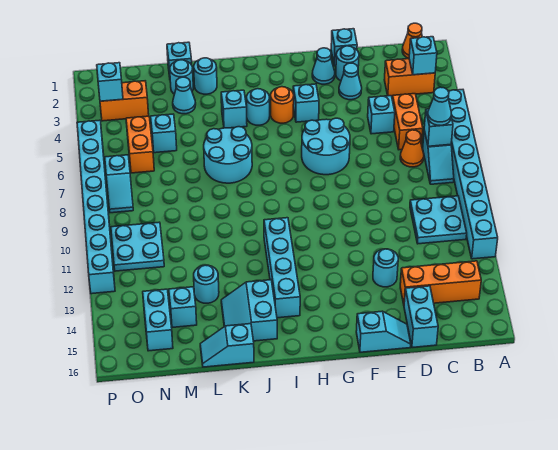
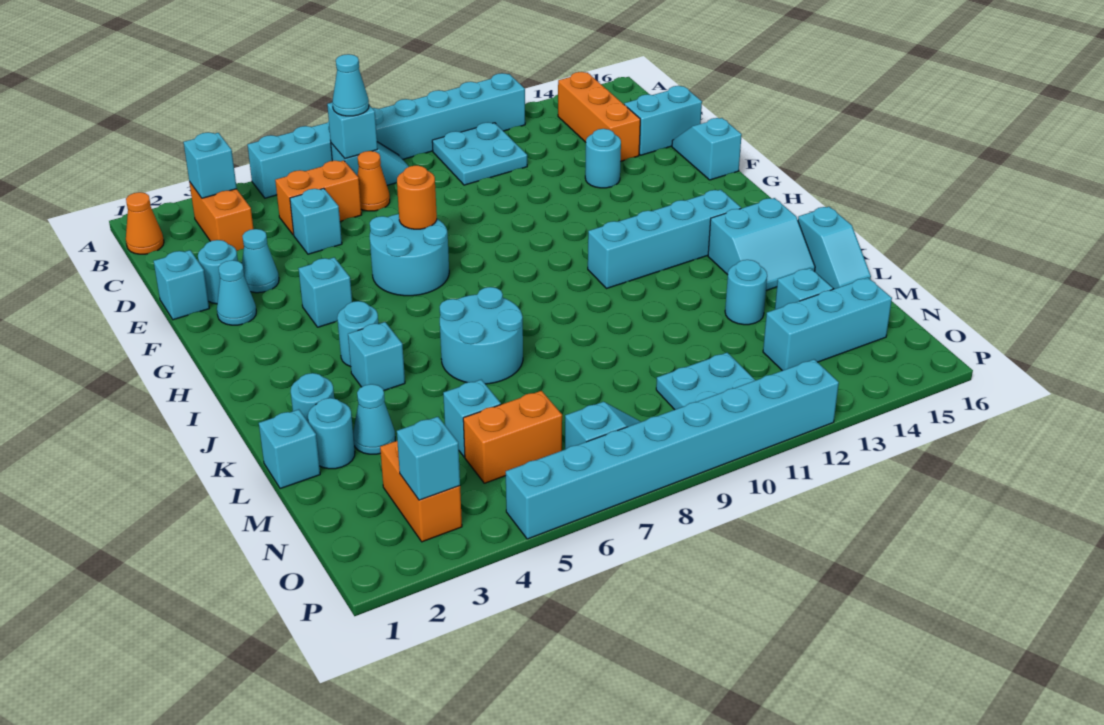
orange round brick H4 level 1 -> orange round brick F7 level 2
cyan brick N14:N15 level 1 -> cyan brick N13:N15 level 1

